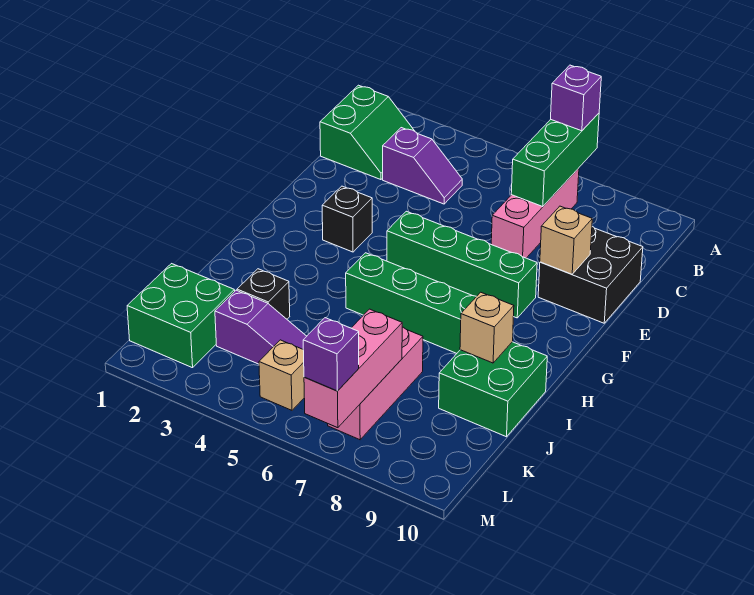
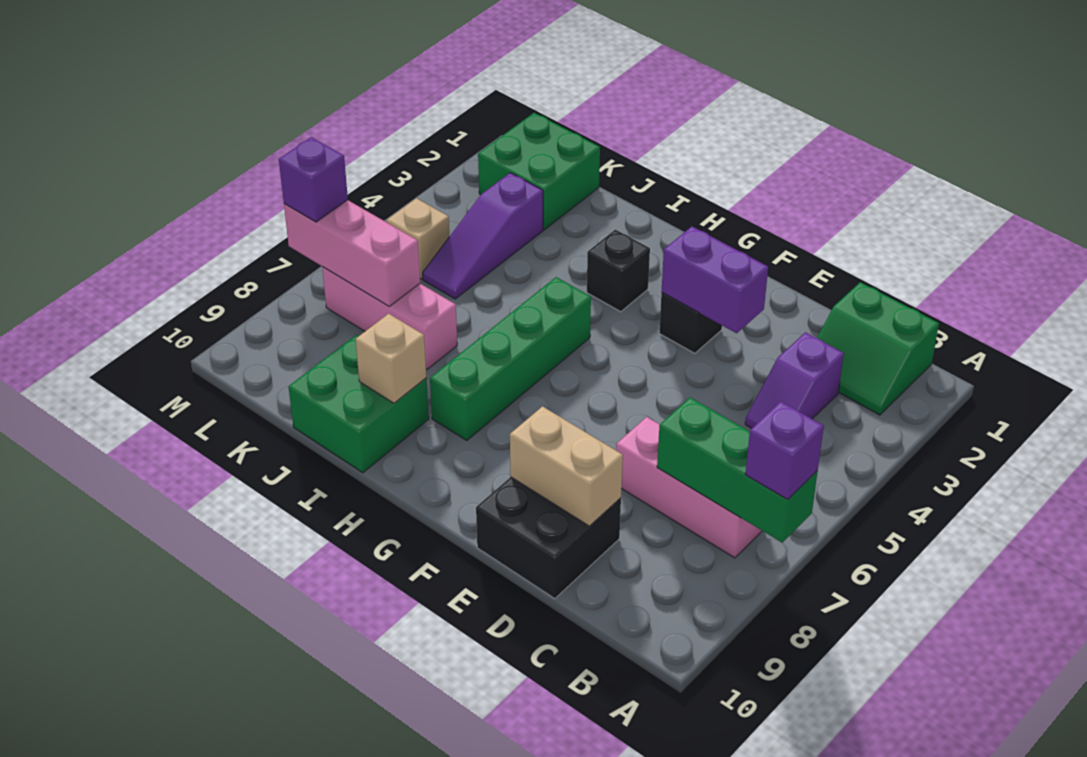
none -> purple brick E3:F3 level 2
tan brick E9 level 2 -> tan brick D9:E9 level 2
green brick F5:F8 level 1 -> none
black brick J3 level 1 -> black brick H3 level 1

